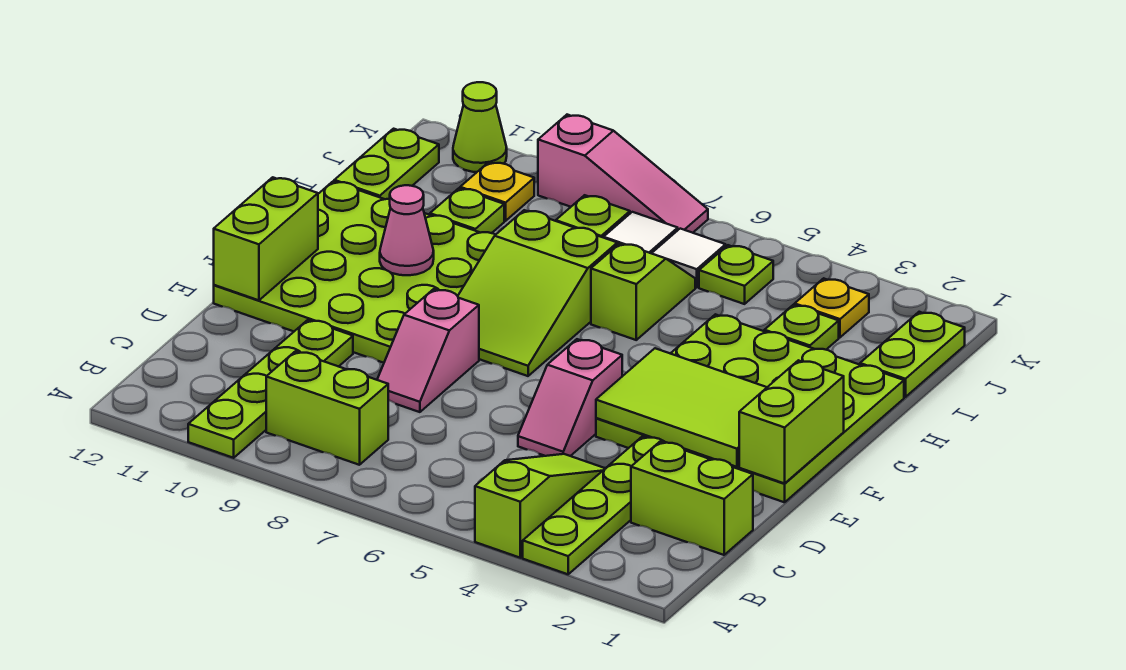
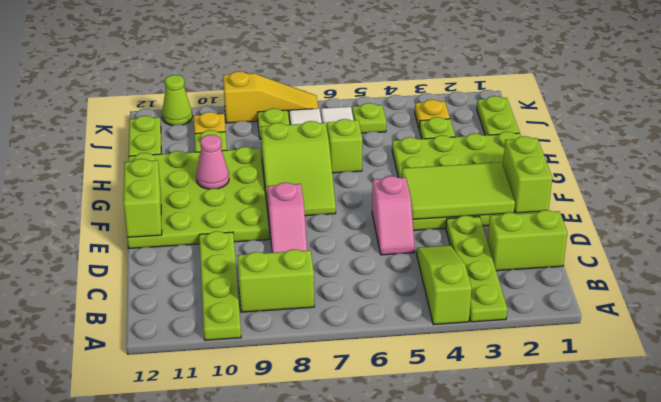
pink slope K7:K9 level 1 top 9 -> yellow slope K7:K9 level 1 top 9

